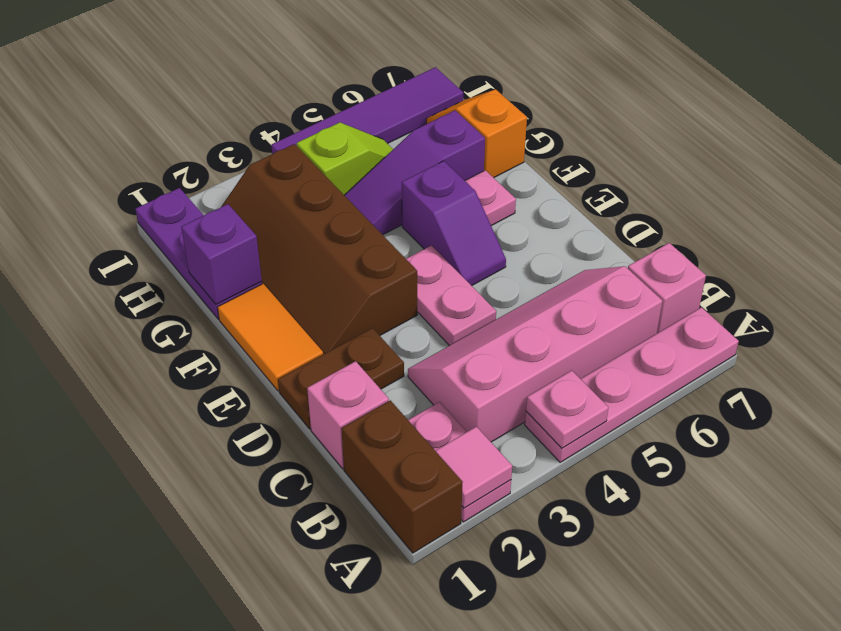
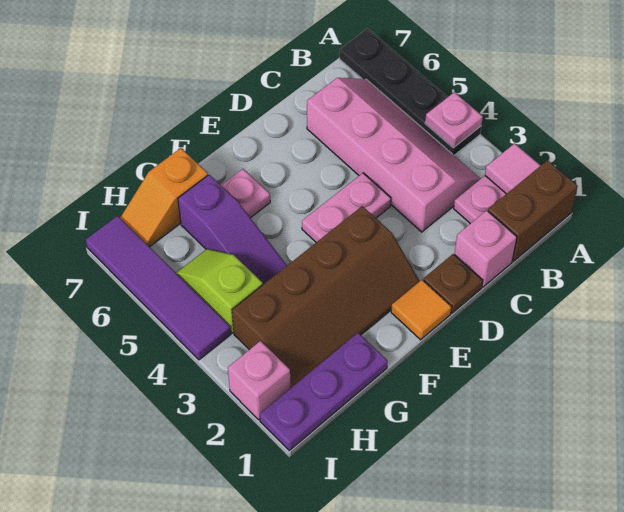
pink plate A4:A7 level 1 -> black plate A4:A7 level 1
pink slope B3:C6 level 1 top B -> pink slope B3:C6 level 1 top C
pink brick B7 level 1 -> pink brick I2 level 1
brown plate D1:D2 level 1 -> brown plate D1 level 1
orange tile E1:F1 level 1 -> orange tile E1 level 1
purple slope E5:F5 level 1 top F -> none
purple brick G1 level 2 -> none

